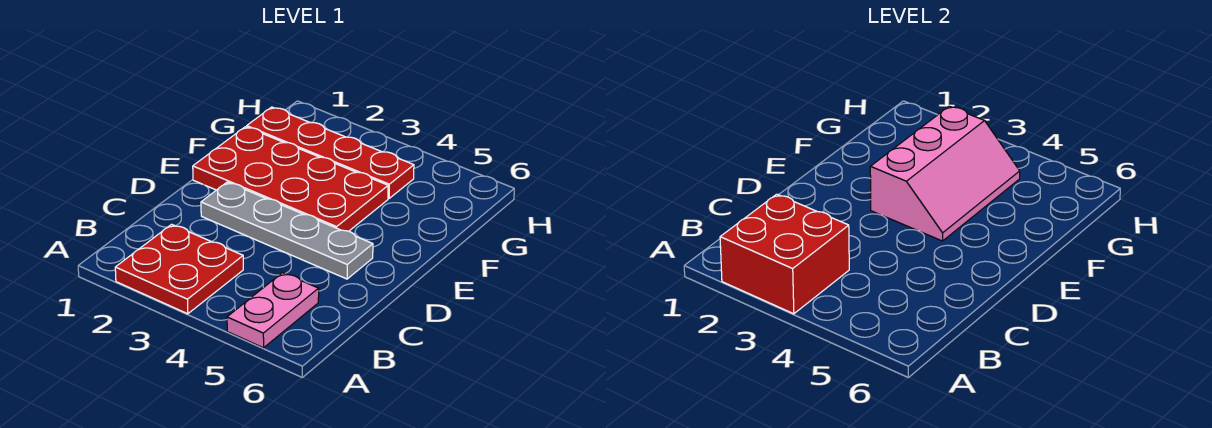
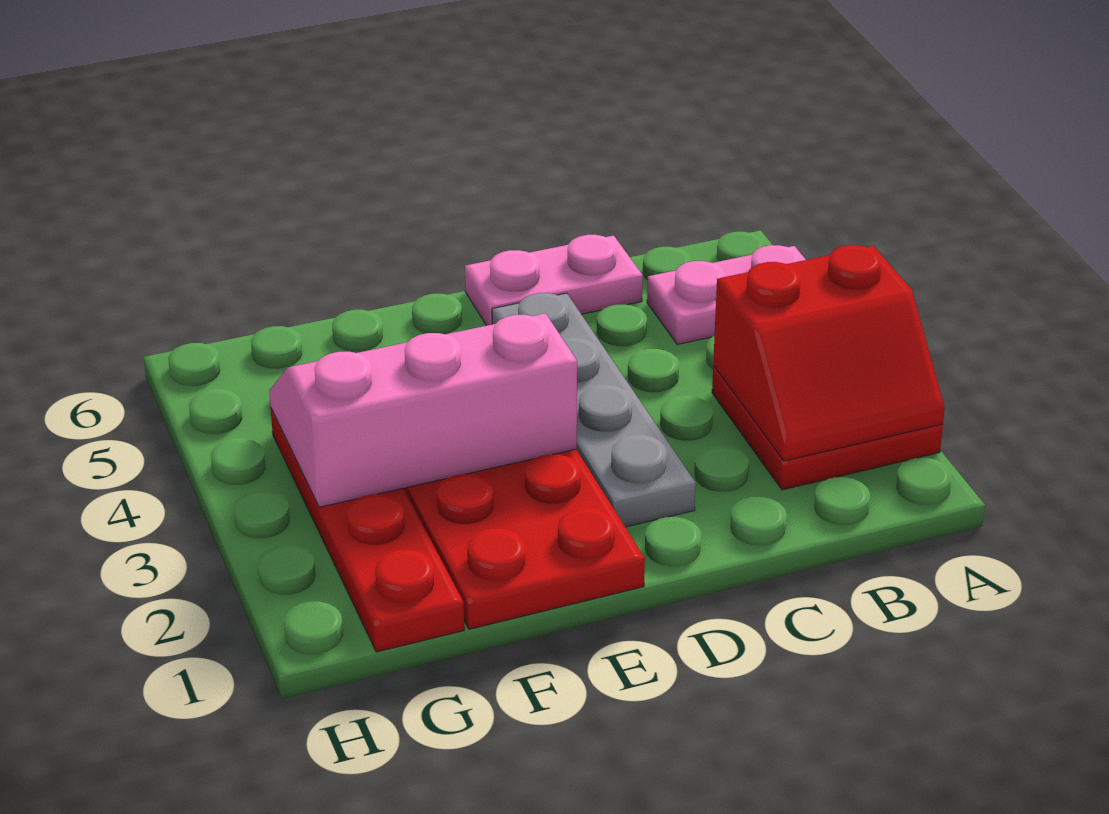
red brick A2:B3 level 2 -> red slope A2:B3 level 2 top 3
none -> pink plate C6:D6 level 1

